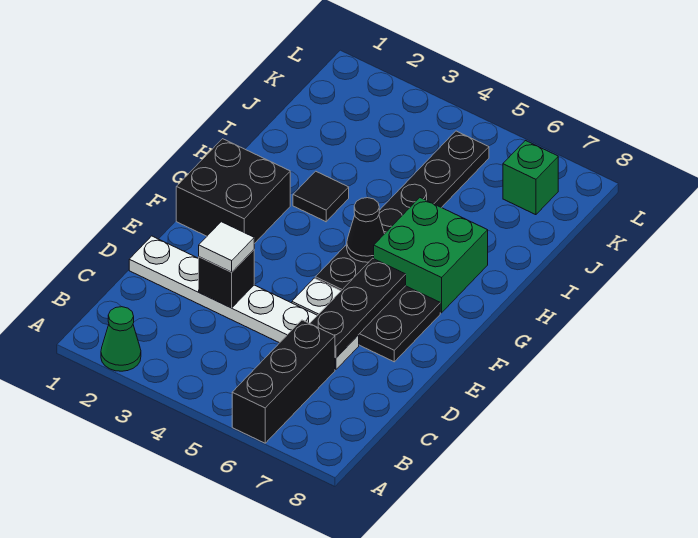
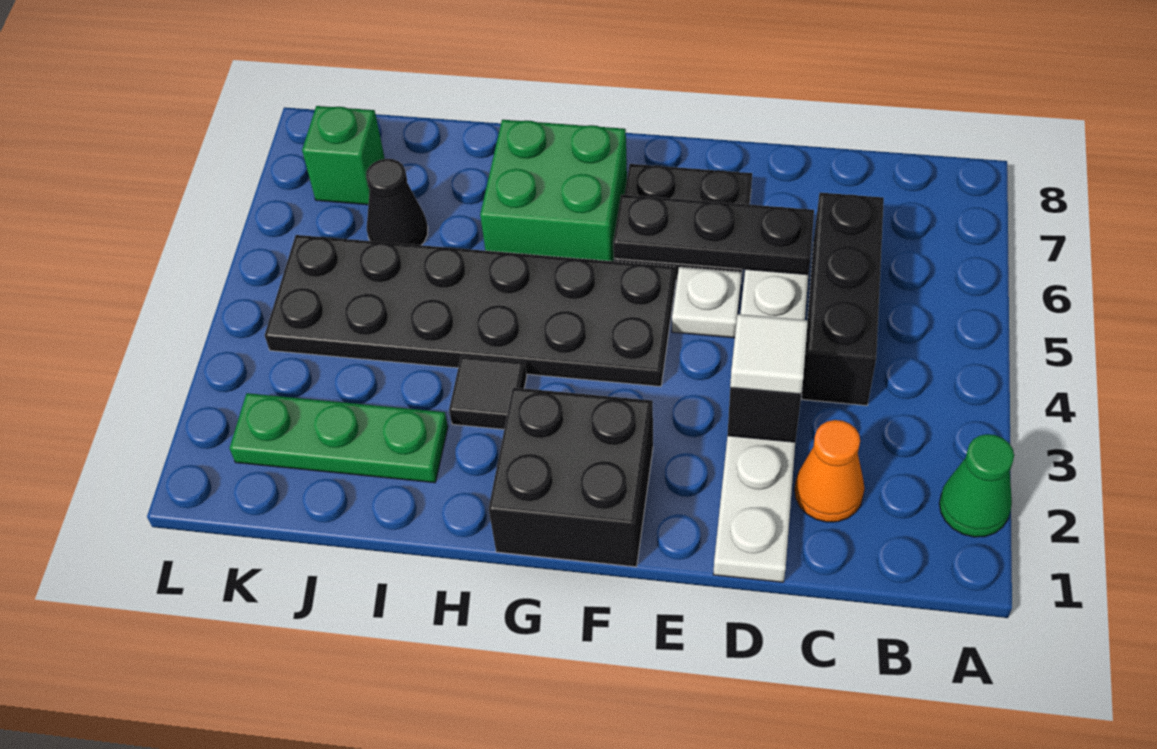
black brick A6:C6 level 1 -> black brick C4:C6 level 1
none -> orange cone C2 level 1
black plate F5:K5 level 1 -> black plate F4:K5 level 1
black cone G5 level 2 -> black cone J6 level 1
none -> green plate I2:K2 level 1

